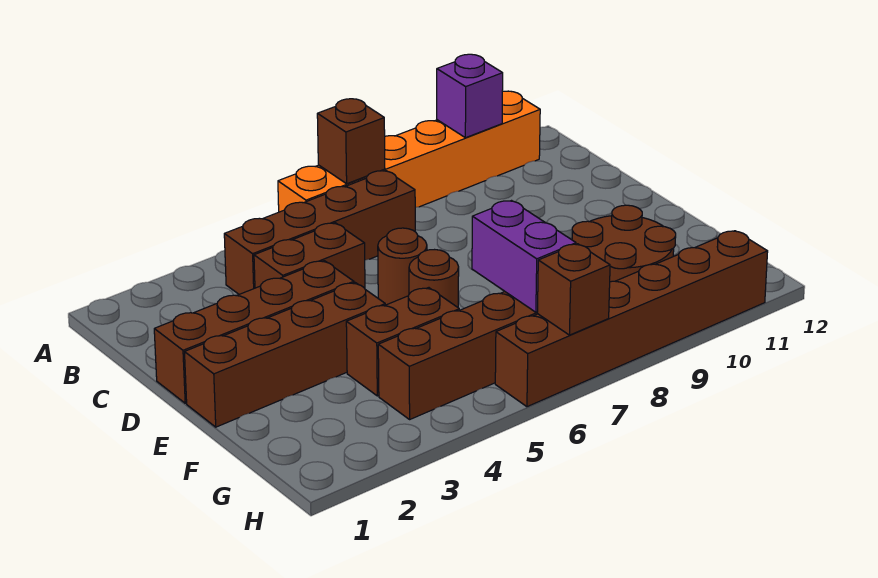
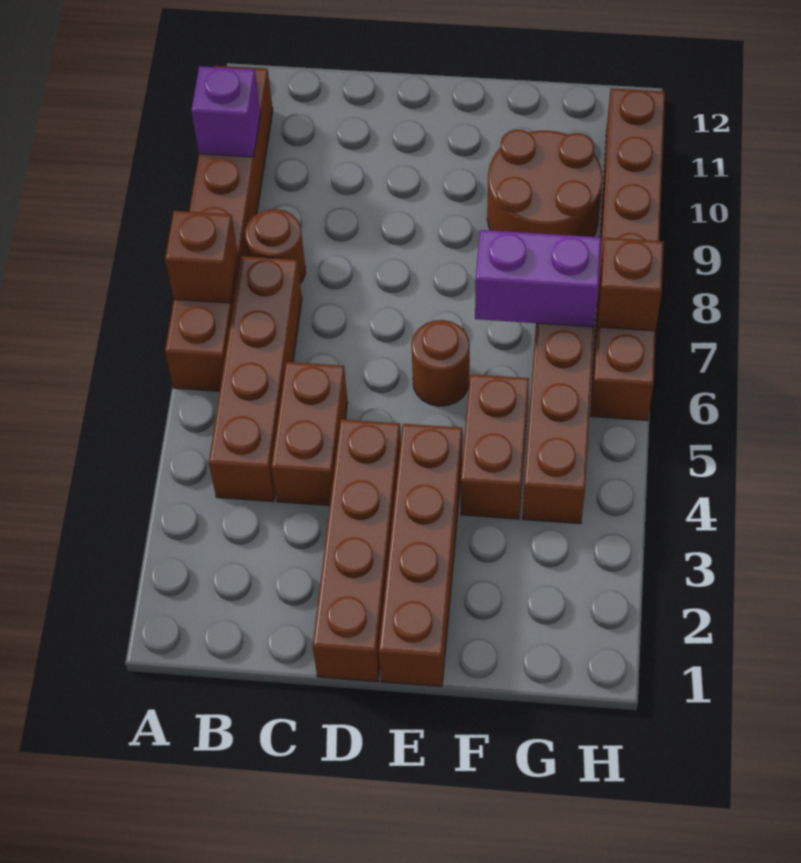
orange brick A6:A11 level 1 -> brown brick A6:A11 level 1
brown round brick D6 level 1 -> brown round brick B8 level 1

